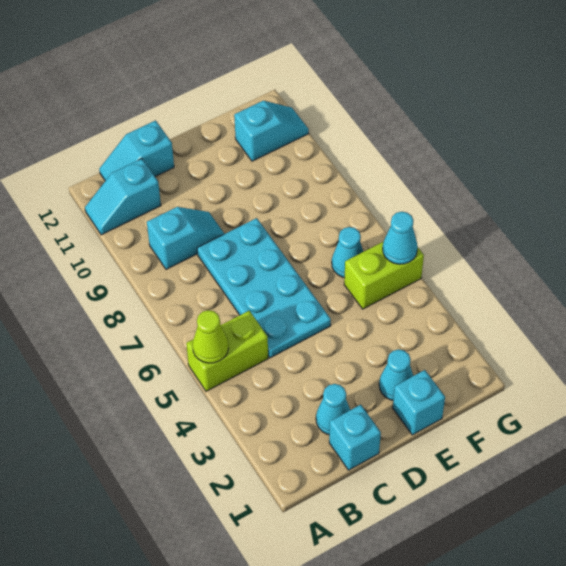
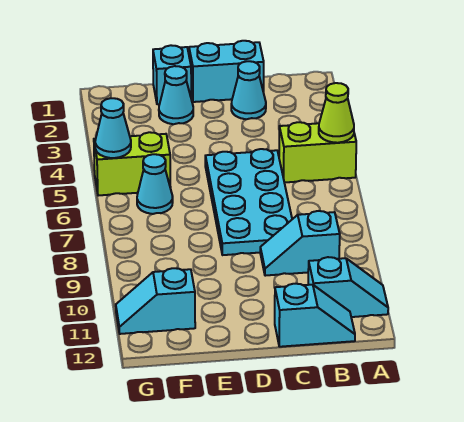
cyan brick C1 level 1 -> cyan brick C1:D1 level 1

